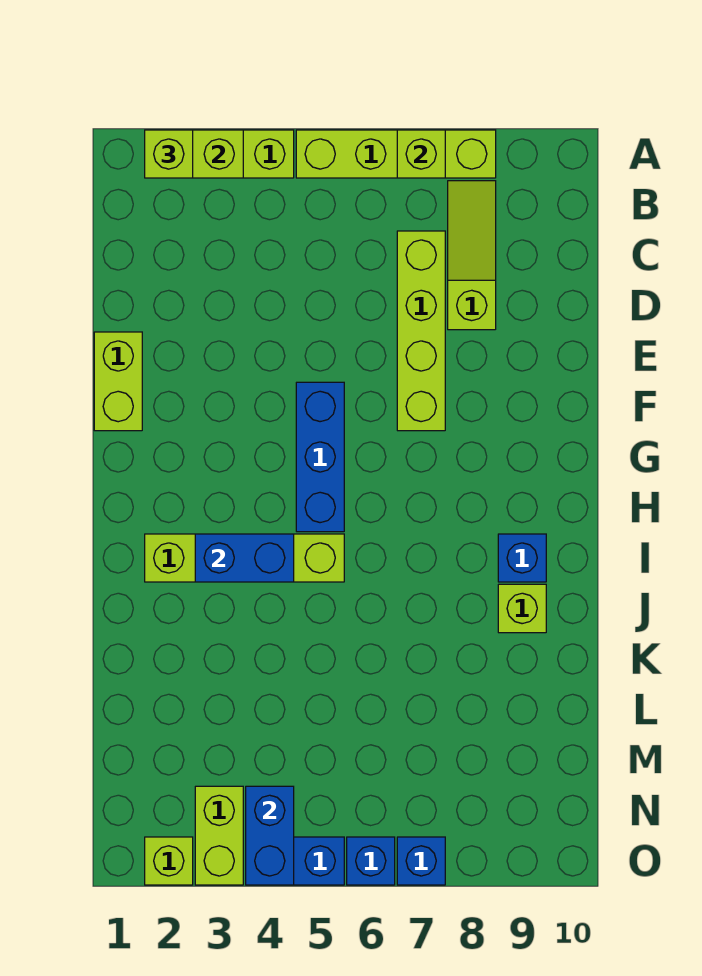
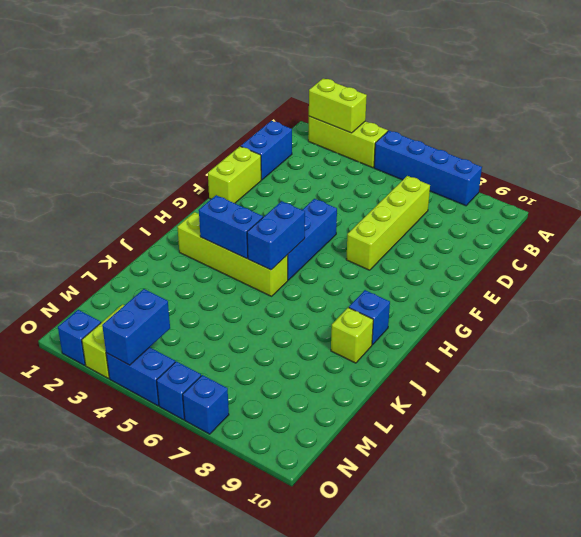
lime brick A2 level 3 -> none
lime brick A5:A8 level 1 -> blue brick A5:A8 level 1
lime brick A7 level 2 -> none
lime slope B8:D8 level 1 top D -> none
none -> blue brick C1:D1 level 1
none -> blue brick H5:I5 level 2
lime brick O2 level 1 -> blue brick O2 level 1

